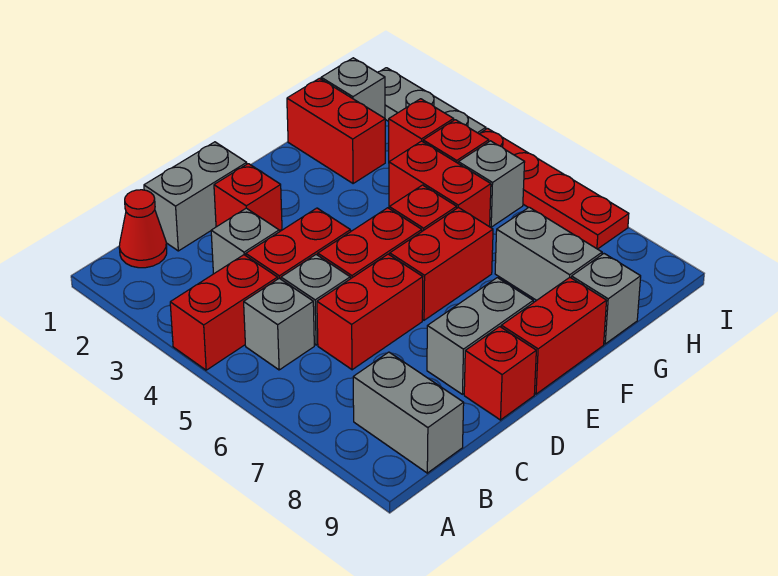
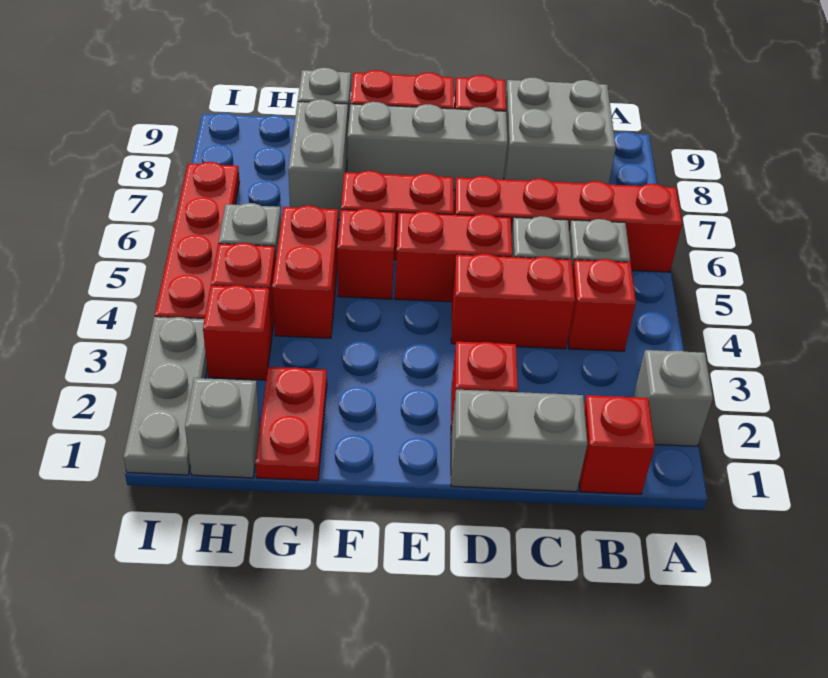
red brick A4:B4 level 1 -> red brick B4 level 1
red cone B1 level 1 -> red brick B1 level 1
grey brick B8:B9 level 1 -> grey brick B8:C9 level 1
grey brick C3 level 1 -> grey brick A2 level 1
red brick C6:D6 level 1 -> red brick A6:D6 level 1
grey brick D8:E8 level 1 -> grey brick D8:F8 level 1
red brick G1:G2 level 1 -> red plate G1:G2 level 1

